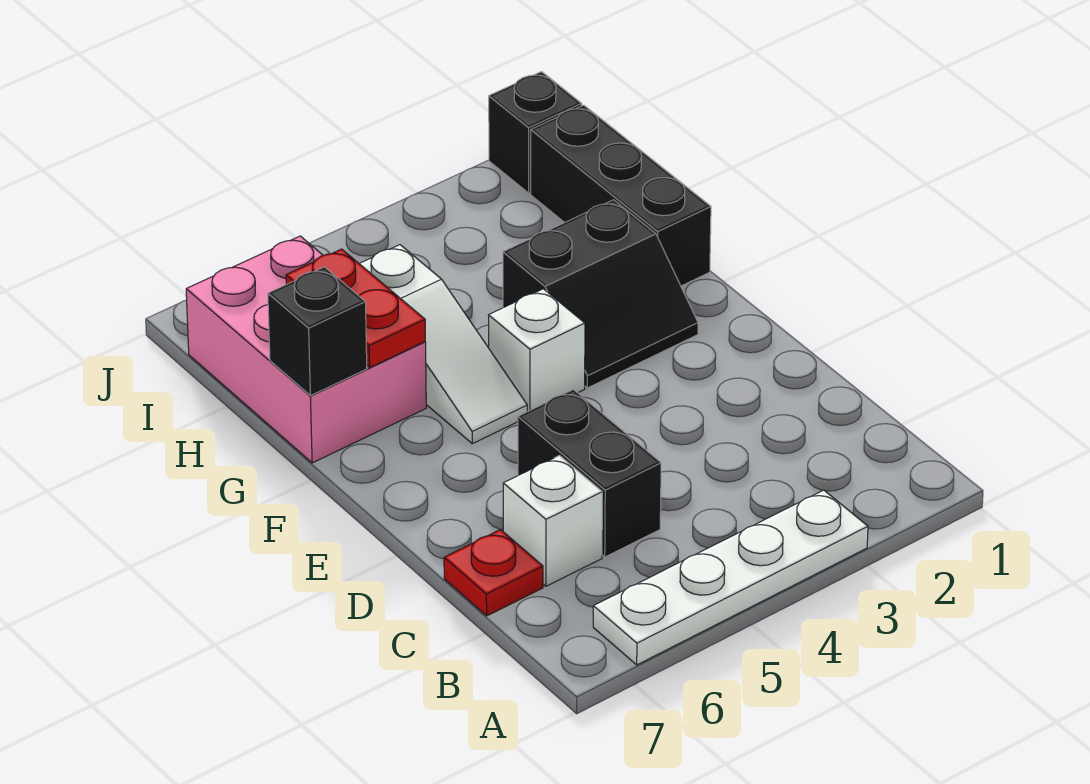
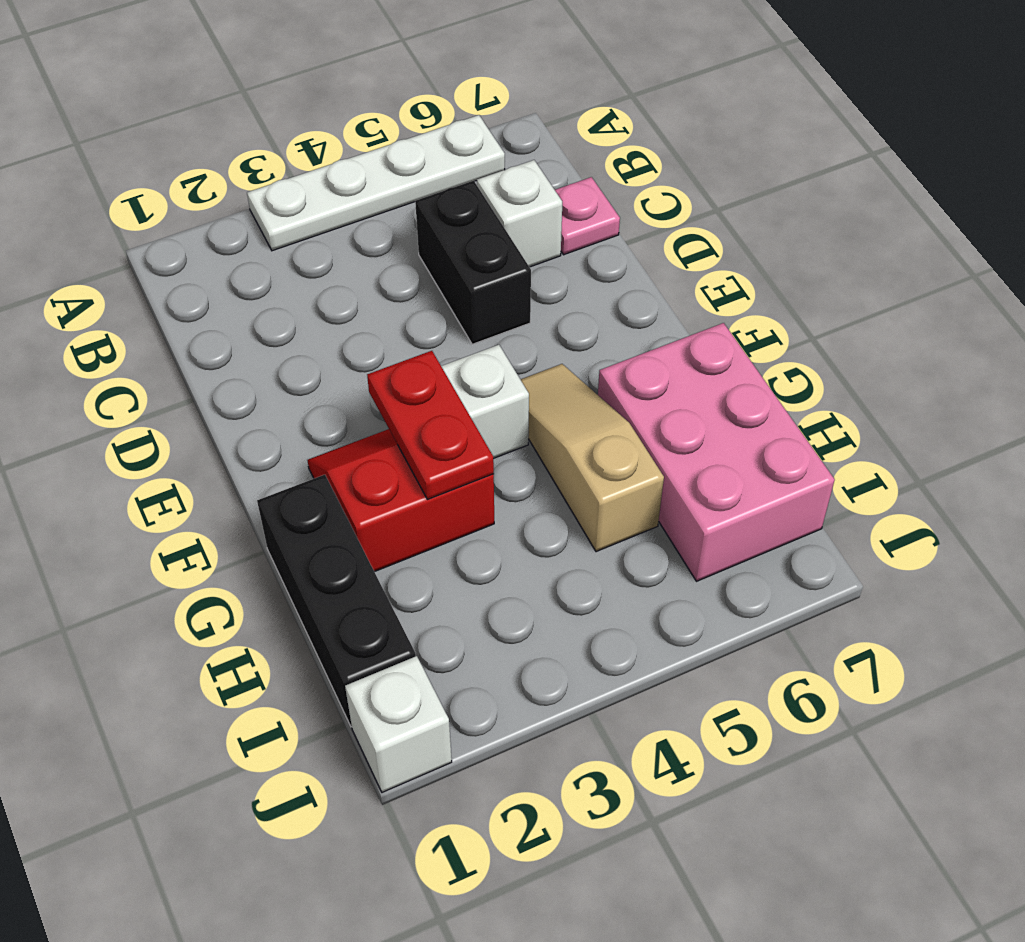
red plate C7 level 1 -> pink plate C7 level 1
black slope F2:G3 level 1 top G -> red slope F2:G3 level 1 top G
white slope F5:H5 level 1 top H -> tan slope F5:H5 level 1 top H
red plate G6:H6 level 2 -> red plate F3:G3 level 2
black brick G7 level 2 -> none
black brick J1 level 1 -> white brick J1 level 1

